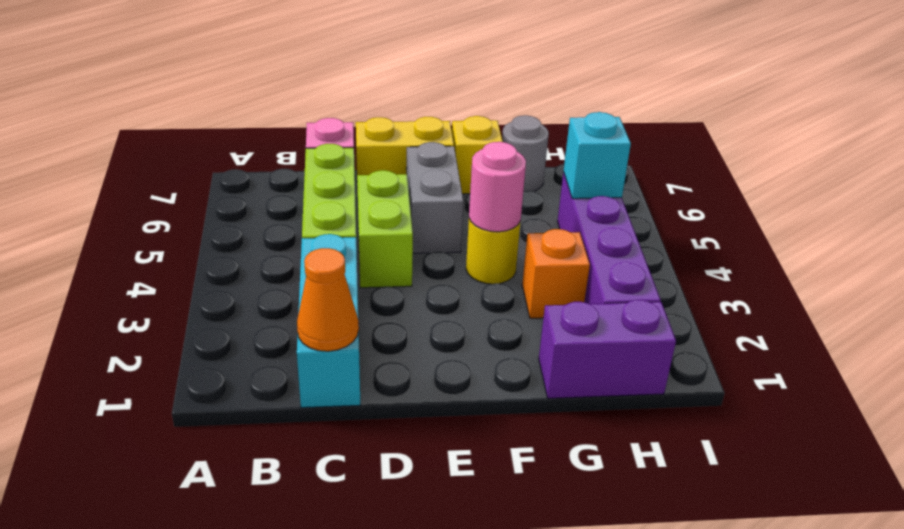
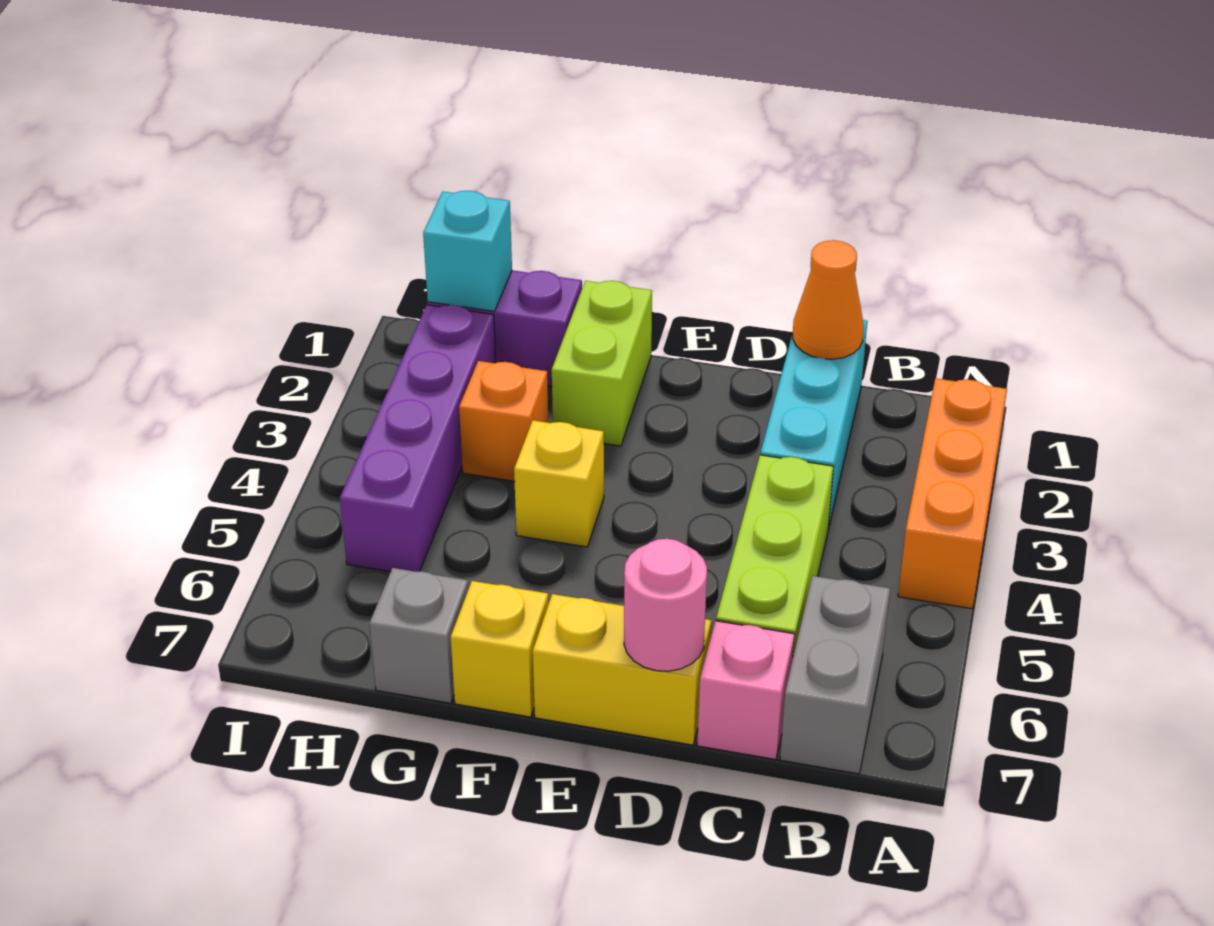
none -> orange brick A2:A4 level 1
lime brick D4:D5 level 1 -> lime brick F1:F2 level 1
grey brick E5:E6 level 1 -> grey brick B6:B7 level 1
yellow round brick F4 level 1 -> yellow brick F4 level 1
pink round brick F4 level 2 -> pink round brick D7 level 2
grey round brick G7 level 1 -> grey brick G7 level 1
cyan brick H5 level 2 -> cyan brick H1 level 2

